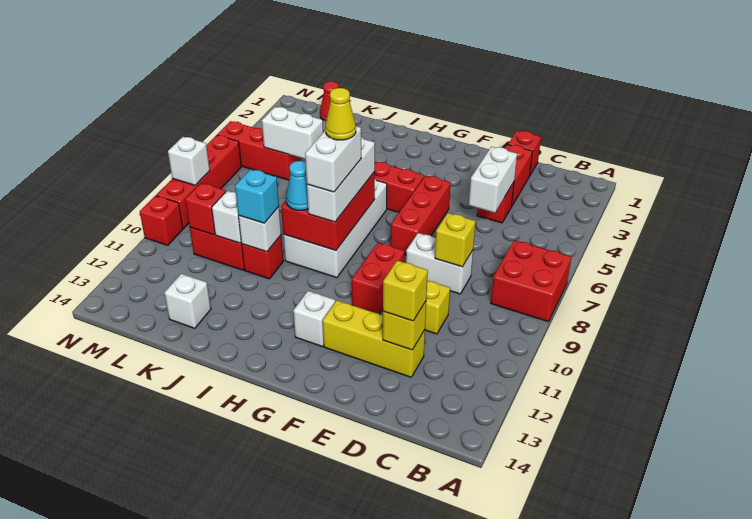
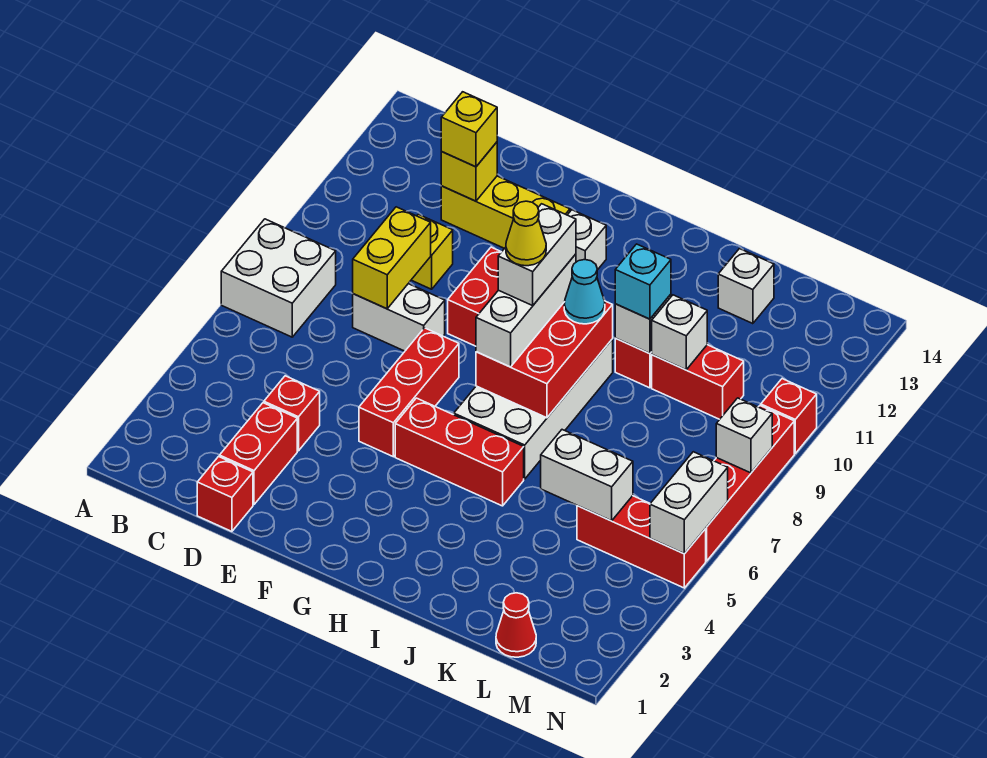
red brick A7:B8 level 1 -> white brick A7:B8 level 1
white brick D4:D5 level 2 -> white brick N5:N6 level 2
yellow brick D8 level 2 -> yellow brick D8:D9 level 2
red brick L10 level 2 -> none

